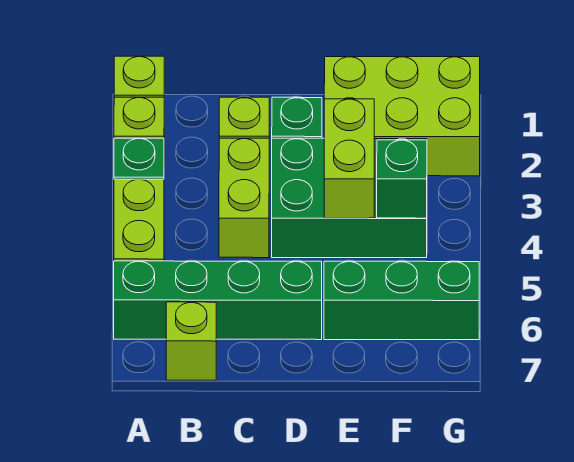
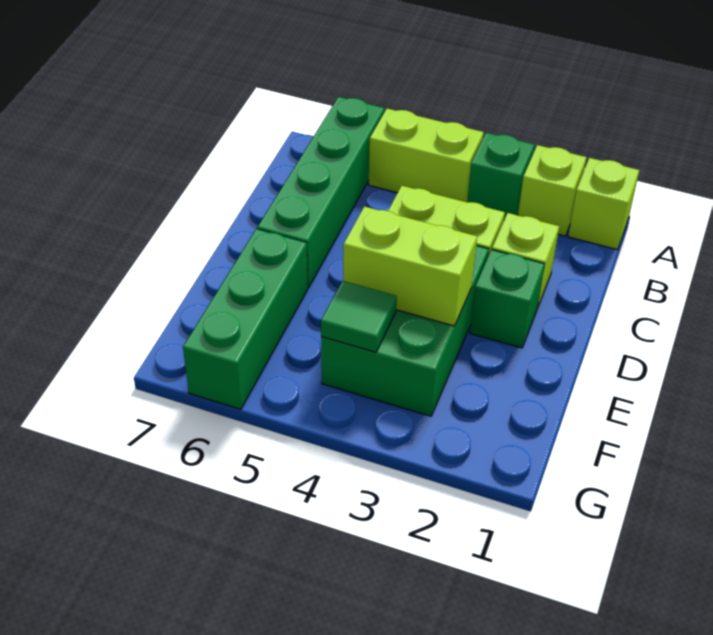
lime brick B7 level 1 -> none
lime brick E1:G2 level 1 -> none
green brick F4 level 2 -> green tile F4 level 2

